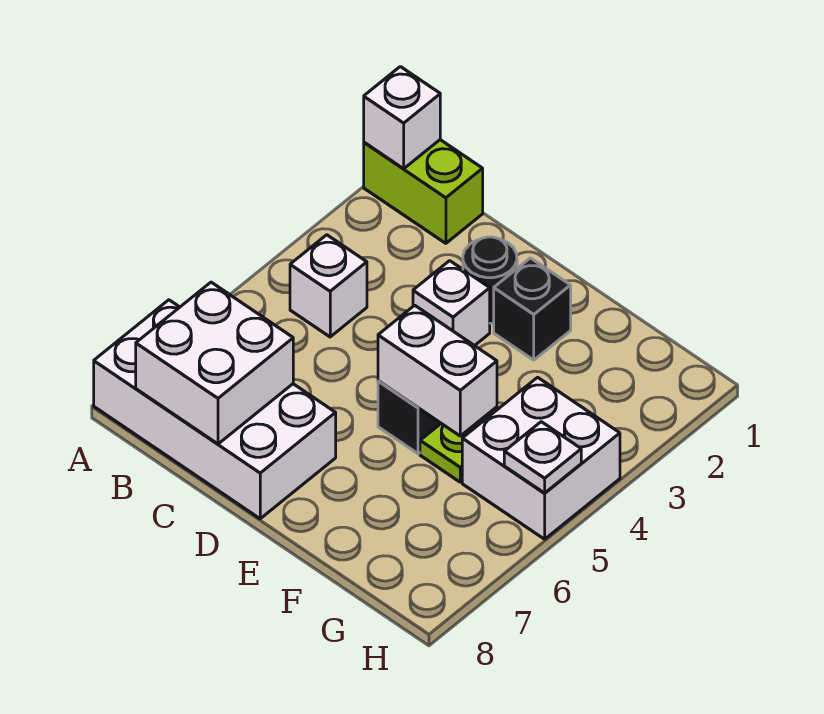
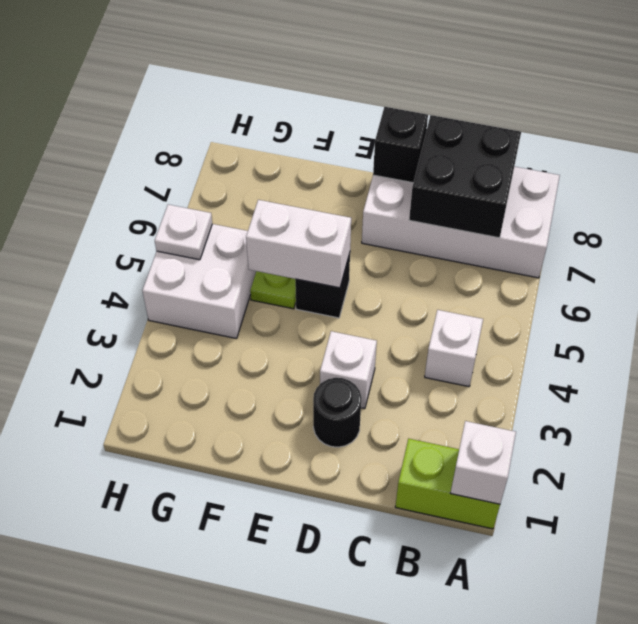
white brick B7:C8 level 2 -> black brick B7:C8 level 2
black brick E2 level 1 -> black brick D8 level 2

